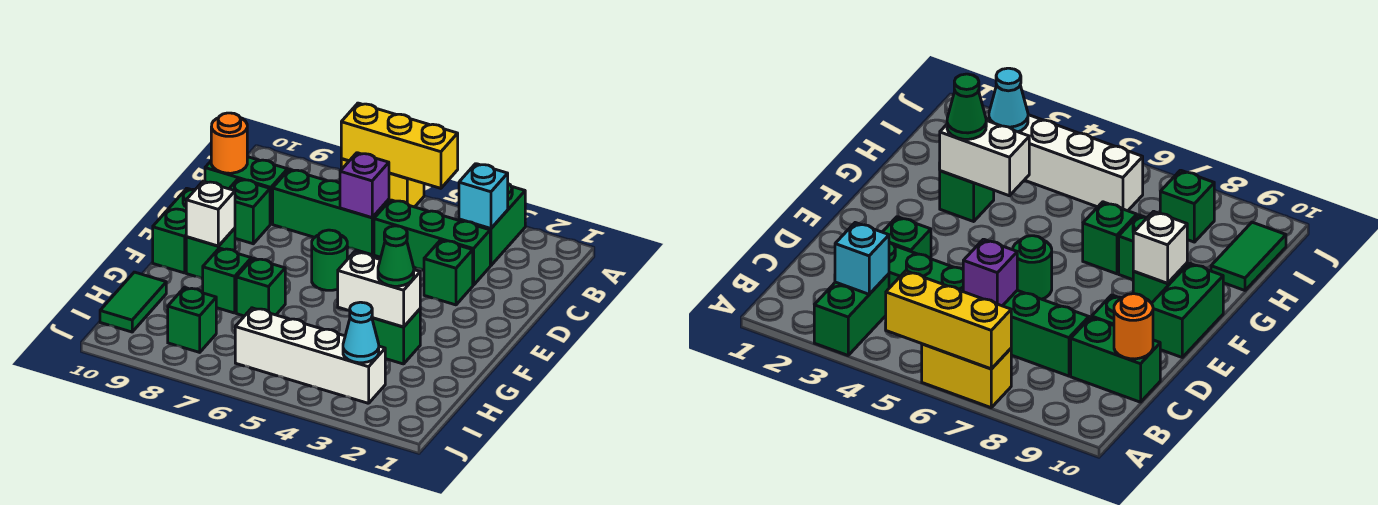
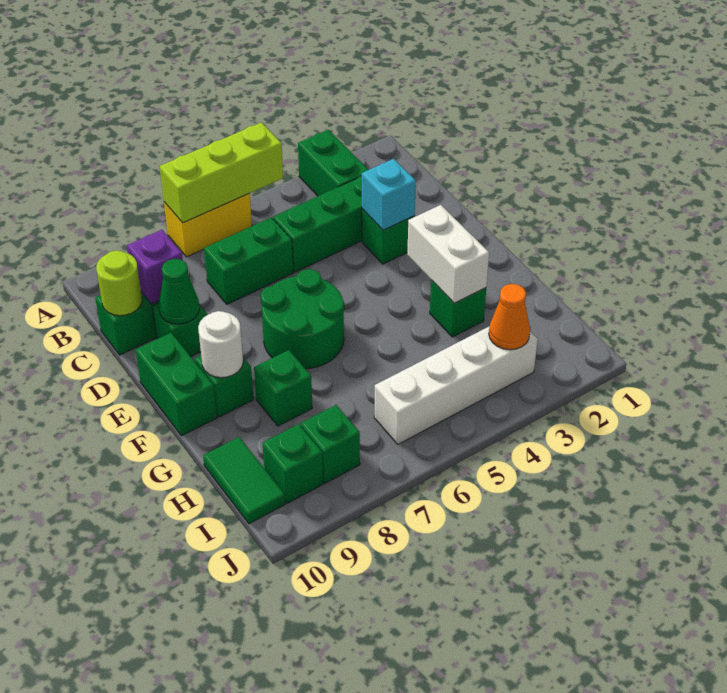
yellow brick A5:A7 level 2 -> lime brick A5:A7 level 2
cyan brick B3 level 2 -> cyan brick D3 level 2
green brick C6:C8 level 1 -> green brick C6:C7 level 1
purple brick C6 level 2 -> purple brick C9 level 2
orange round brick C10 level 2 -> lime round brick C10 level 2
green round brick E6 level 1 -> green round brick E6:F7 level 1
white brick F9 level 2 -> white round brick F9 level 2
white brick G3:G4 level 2 -> white brick F3:G3 level 2
green cone G3 level 3 -> green cone D9 level 2
green brick G7 level 1 -> green brick I9 level 1
cyan cone I3 level 2 -> orange cone I3 level 2

